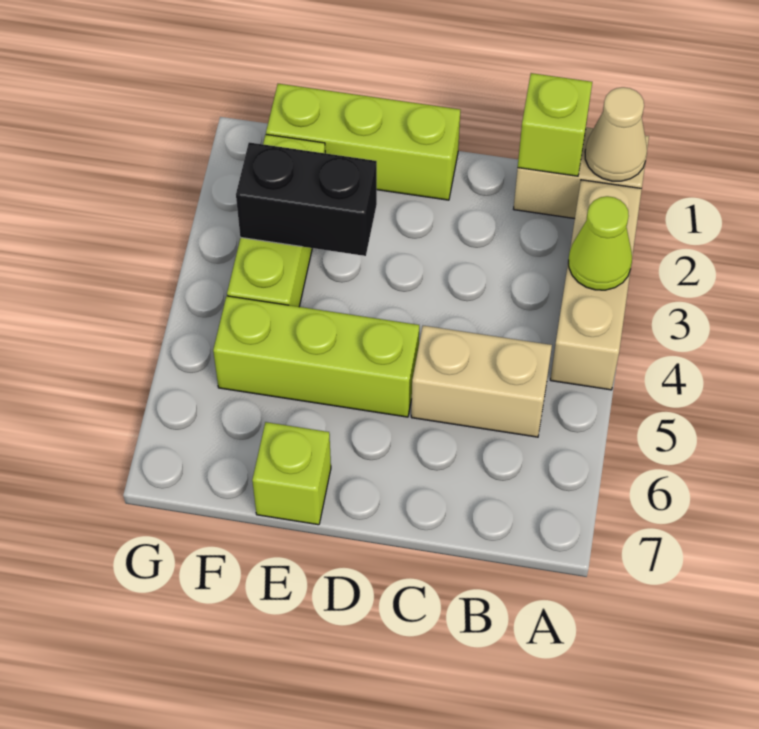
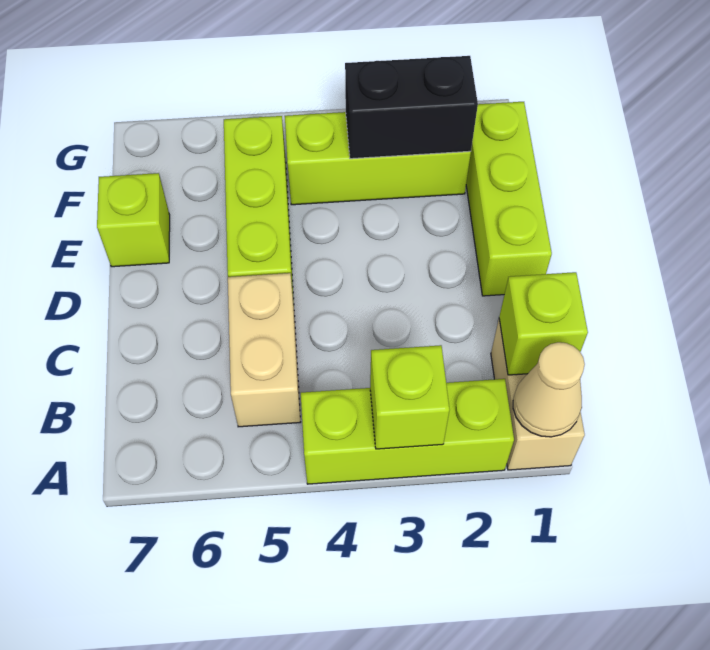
tan brick A2:A4 level 1 -> lime brick A2:A4 level 1
lime cone A3 level 2 -> lime brick A3 level 2
black brick E3:F3 level 2 -> black brick F2:F3 level 2

